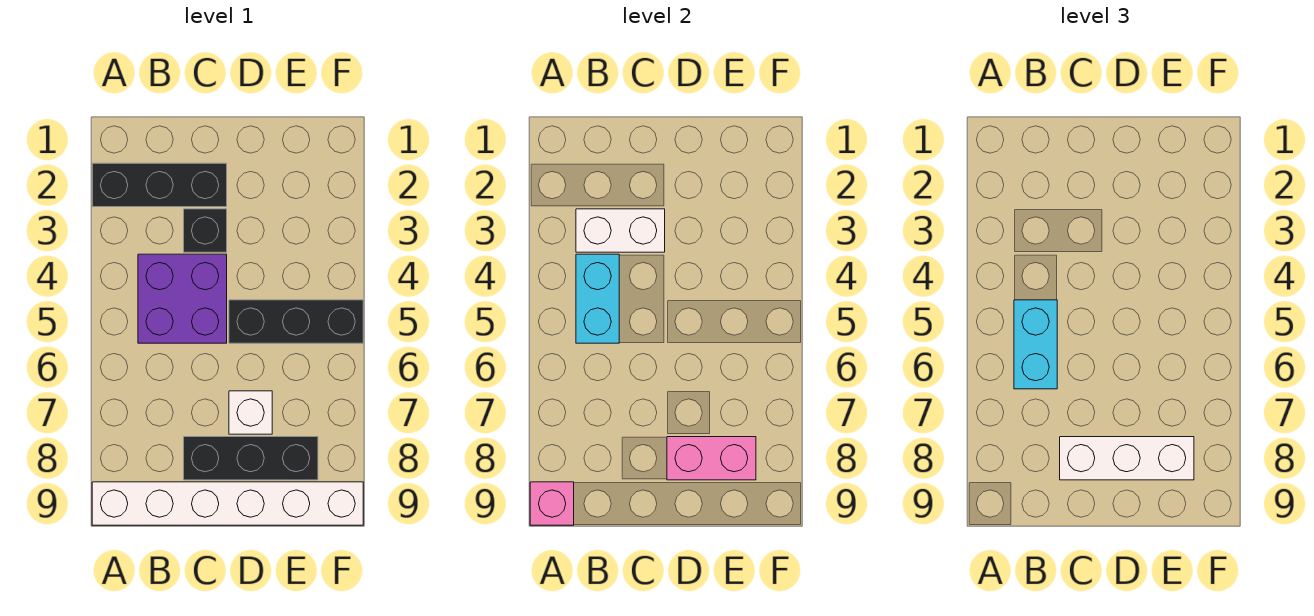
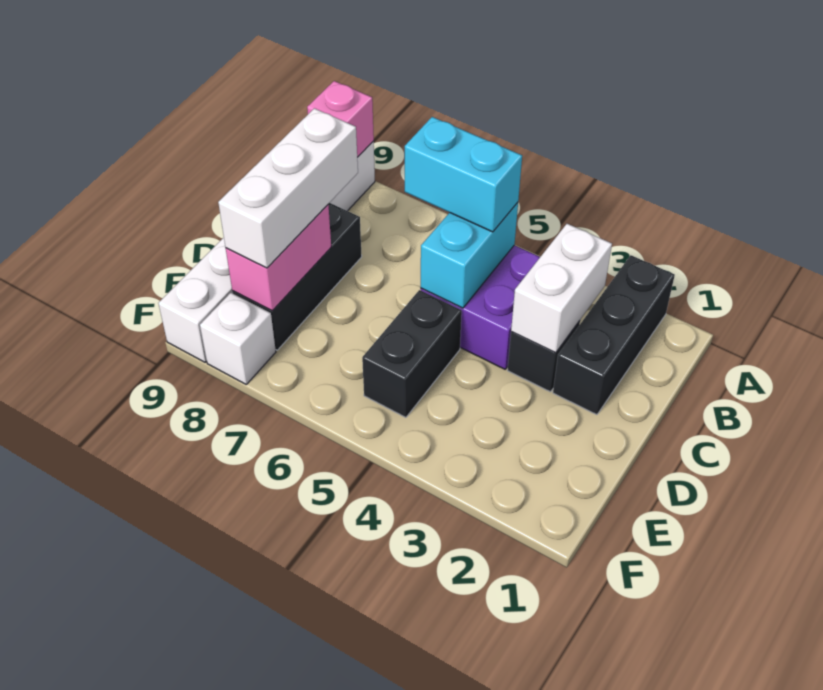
cyan brick B4:B5 level 2 -> cyan brick B5:C5 level 2
black brick D5:F5 level 1 -> black brick D5:E5 level 1
white brick D7 level 1 -> white brick F8 level 1

